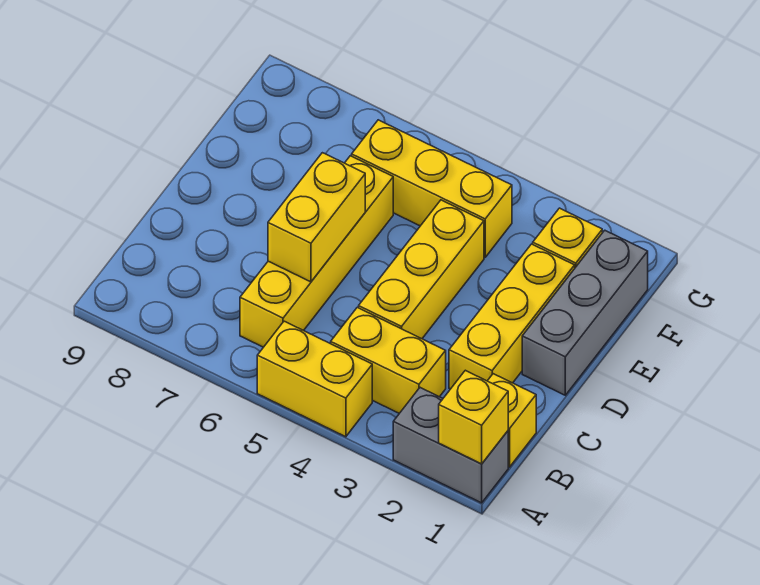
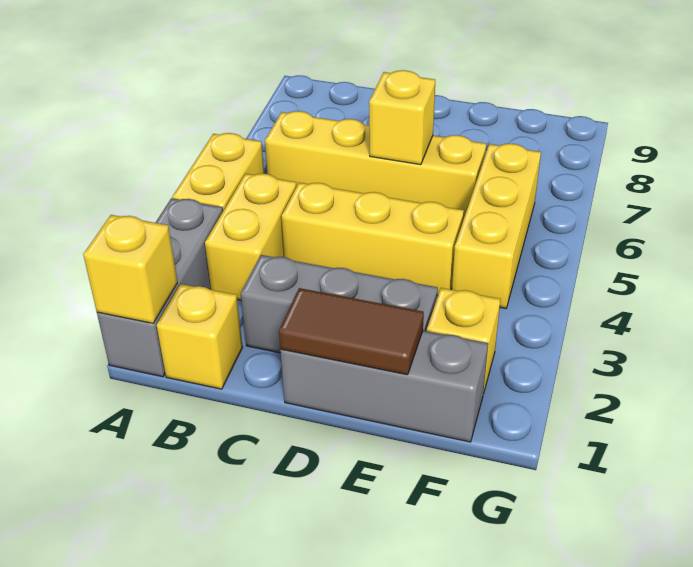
grey brick A1:A2 level 1 -> grey brick A1:A3 level 1
yellow brick C2:E2 level 1 -> grey brick C2:E2 level 1
yellow brick C6:D6 level 2 -> yellow brick D6 level 2
none -> brown tile D1:E1 level 2

